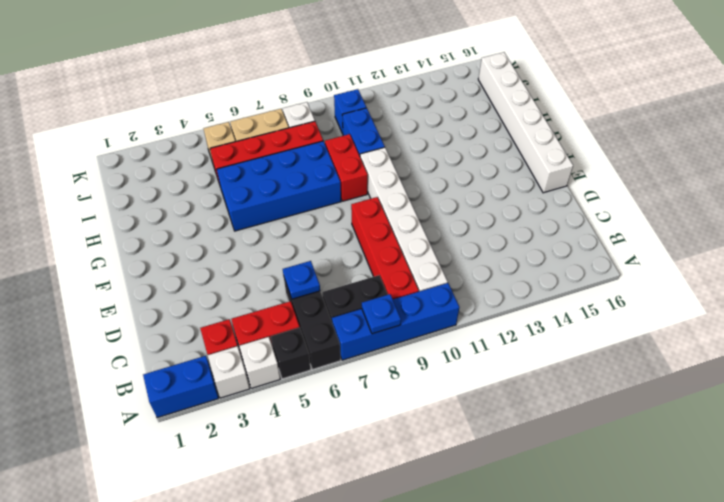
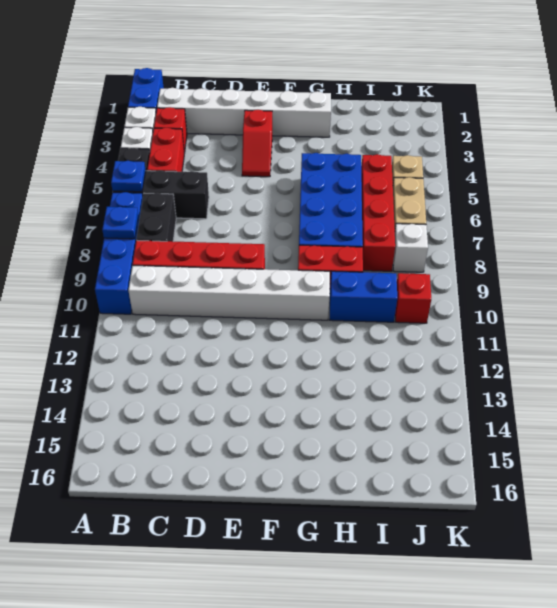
blue plate C6 level 2 -> blue plate A6 level 2
none -> red slope E3:E4 level 1 top 3
white brick E16:J16 level 1 -> white brick B2:G2 level 1
blue brick J10 level 1 -> red brick J10 level 1

